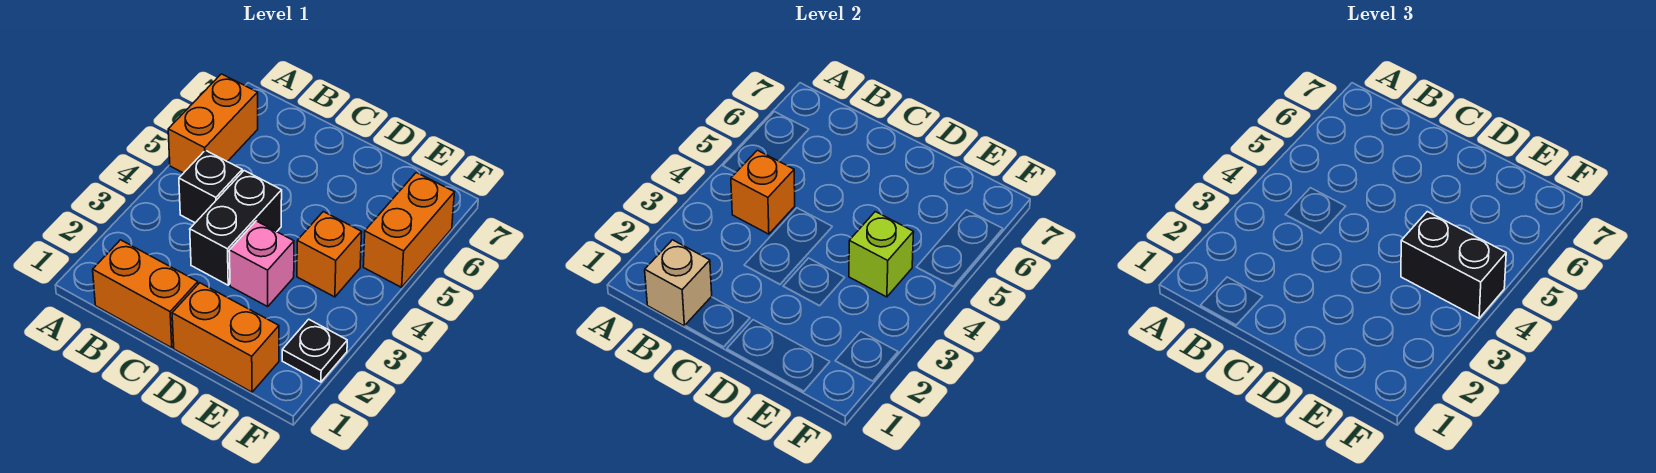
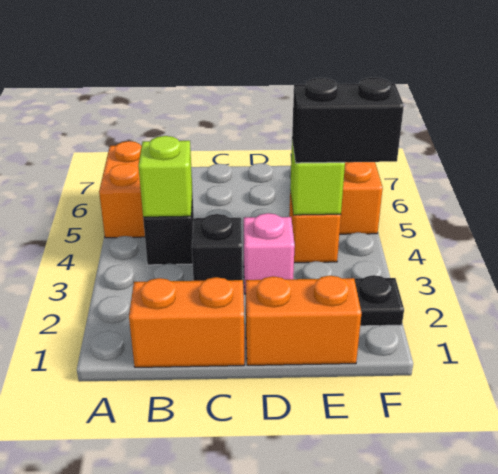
tan brick B1 level 2 -> none
orange brick B4 level 2 -> lime brick B4 level 2
black brick C3:C4 level 1 -> black brick C3 level 1

